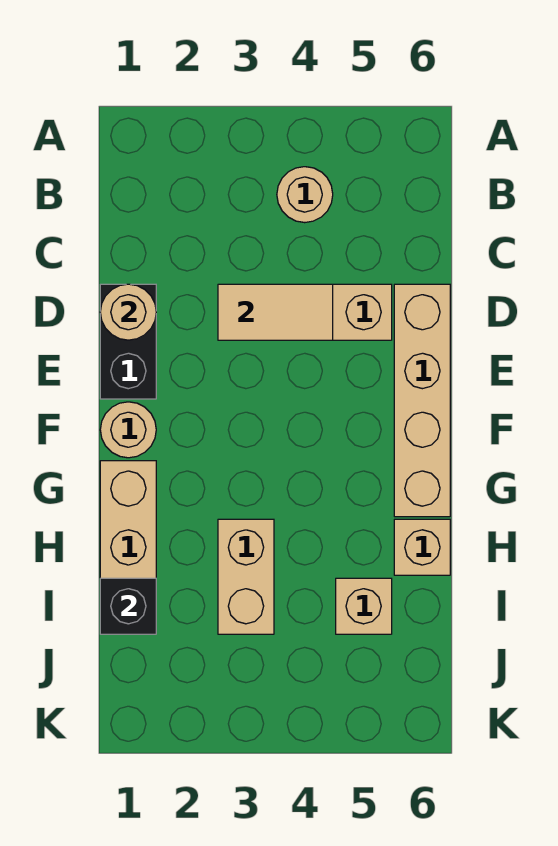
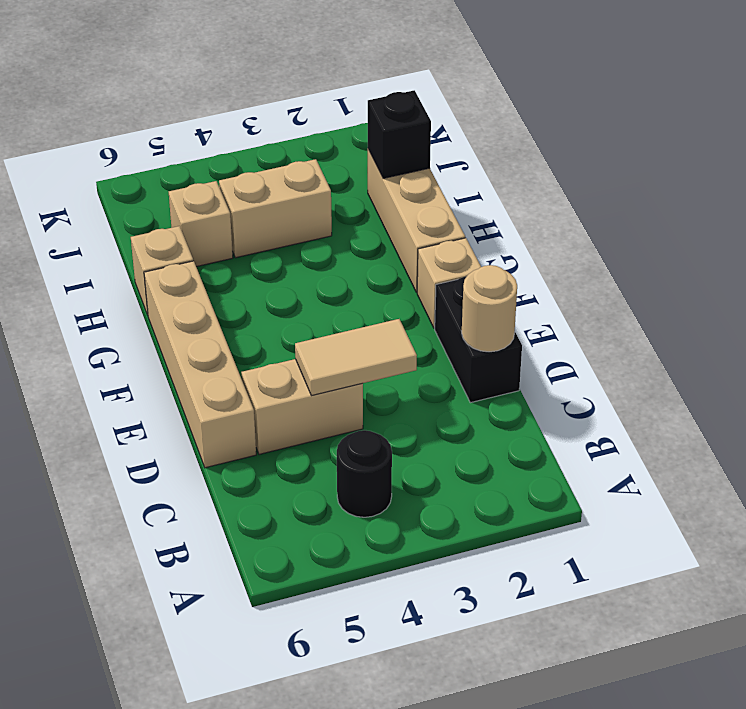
tan round brick B4 level 1 -> black round brick B4 level 1
tan round brick F1 level 1 -> tan brick F1 level 1
tan brick H3:I3 level 1 -> tan brick I3:I4 level 1

